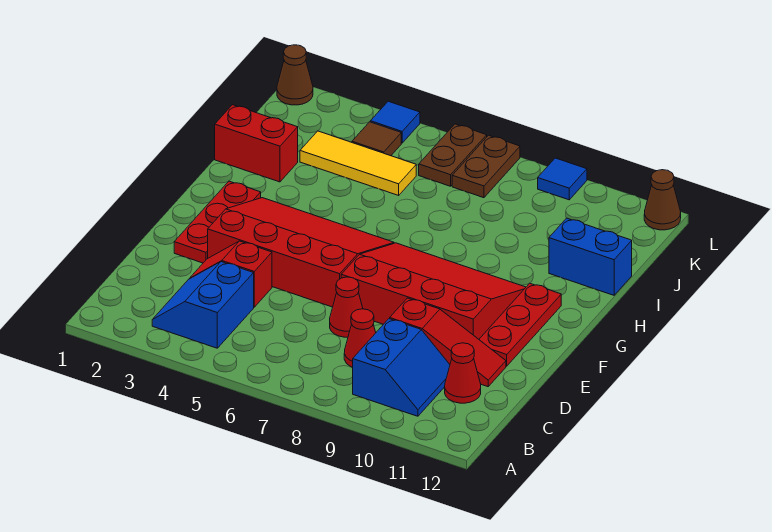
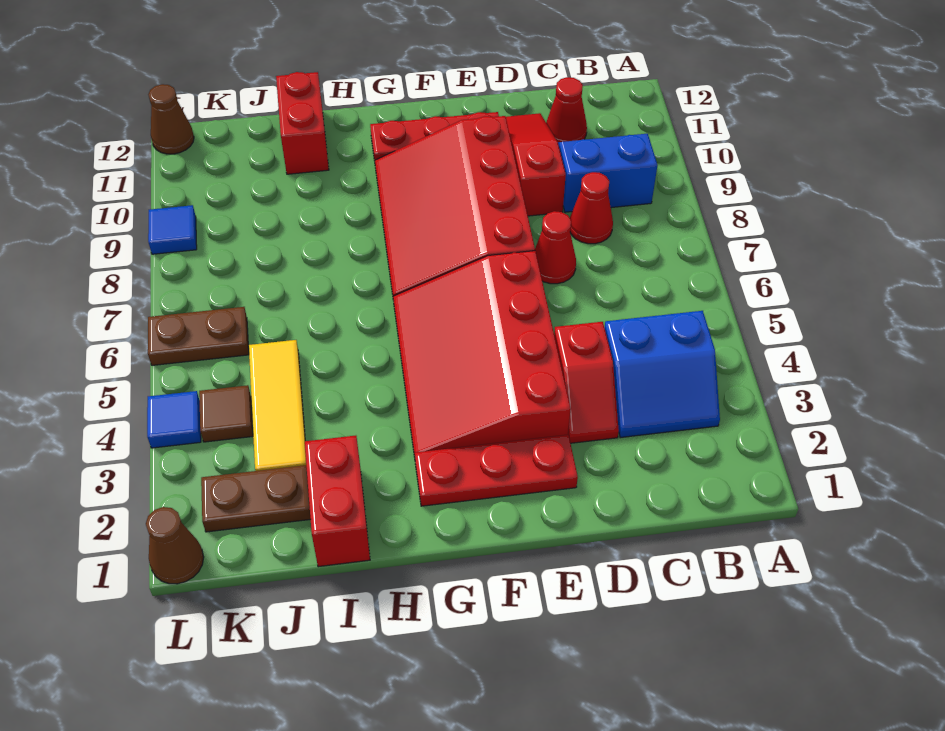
blue brick I11:I12 level 1 -> red brick I11:I12 level 1
brown plate K7:L7 level 1 -> brown plate J2:K2 level 1

